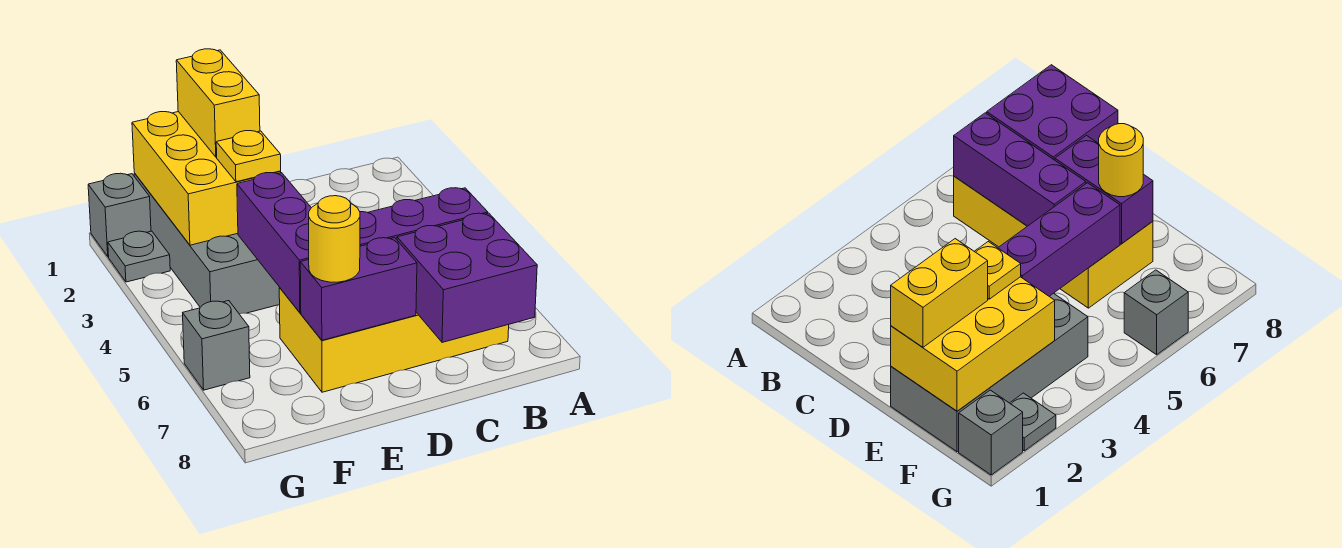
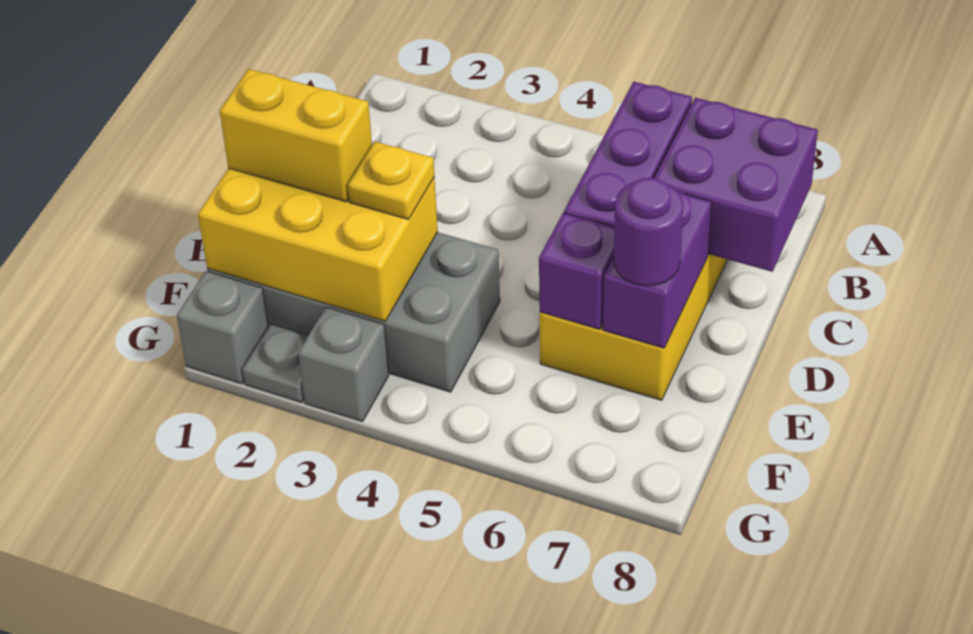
purple brick E4:E6 level 2 -> purple brick E6 level 2
yellow round brick E7 level 3 -> purple round brick E7 level 3
grey brick G6 level 1 -> grey brick G3 level 1

